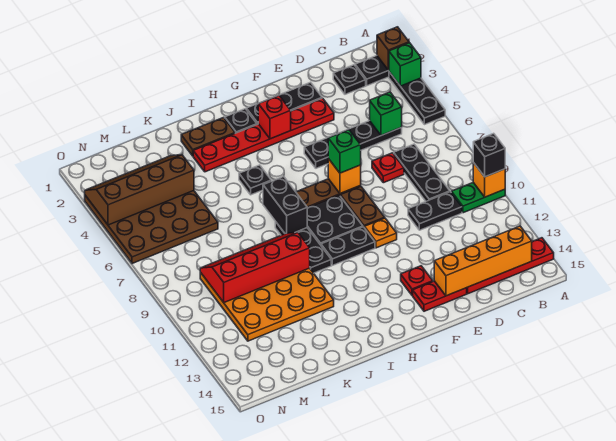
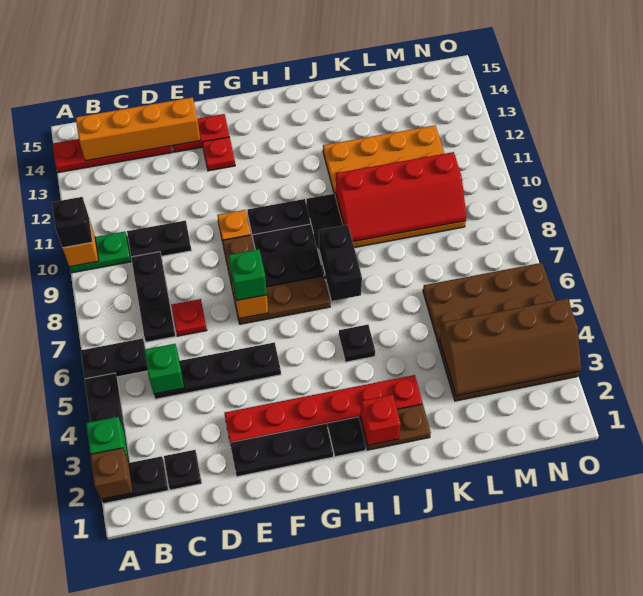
none -> black plate A6:B6 level 1
red brick G3 level 2 -> red brick I2 level 2

